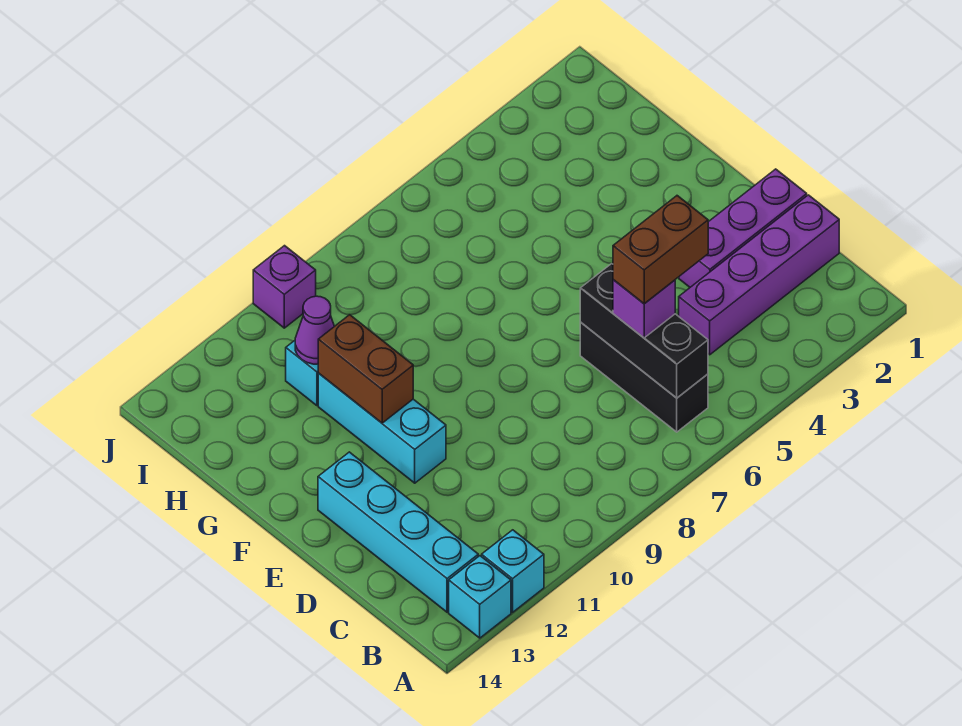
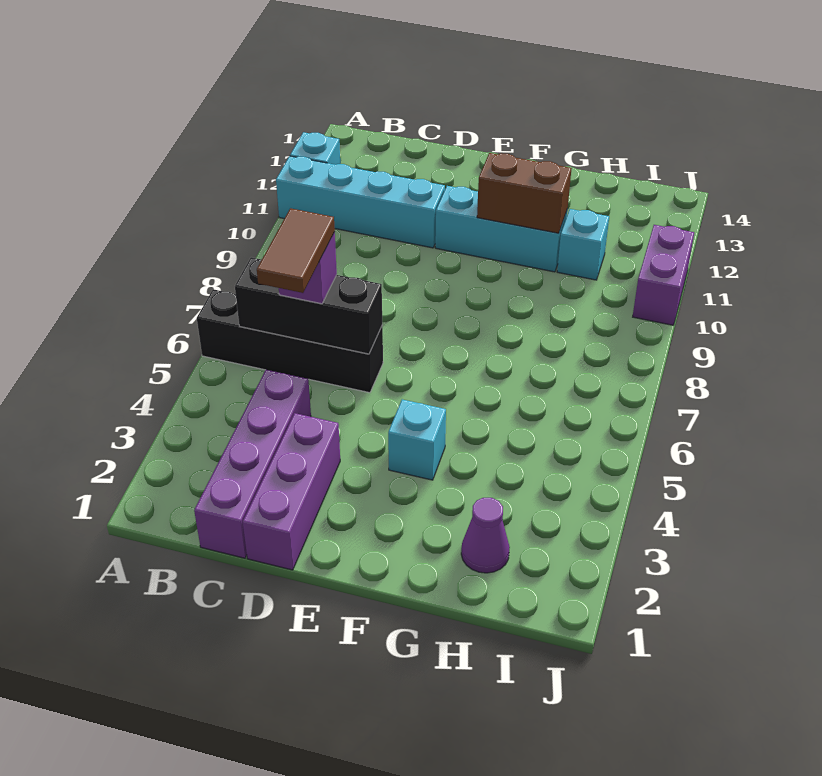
cyan brick A13 level 1 -> cyan brick F4 level 1
black brick B6:D6 level 1 -> black brick A6:D6 level 1
cyan brick B13:E13 level 1 -> cyan brick A11:D11 level 1
brown brick C5:C6 level 4 -> brown tile C5:C6 level 4
purple cone H11 level 2 -> purple cone H2 level 1
purple brick J10 level 1 -> purple brick J10:J11 level 1

